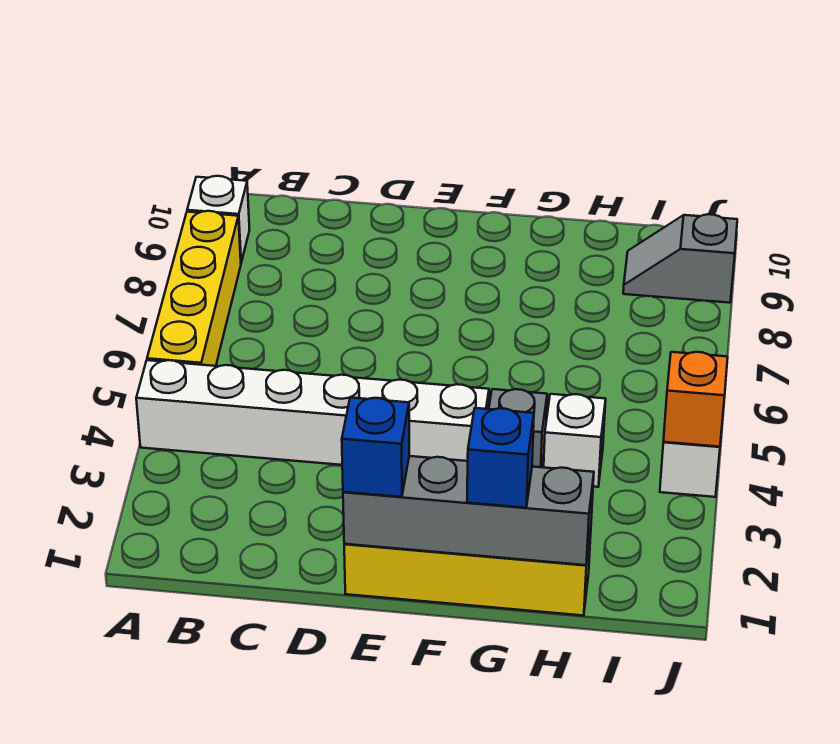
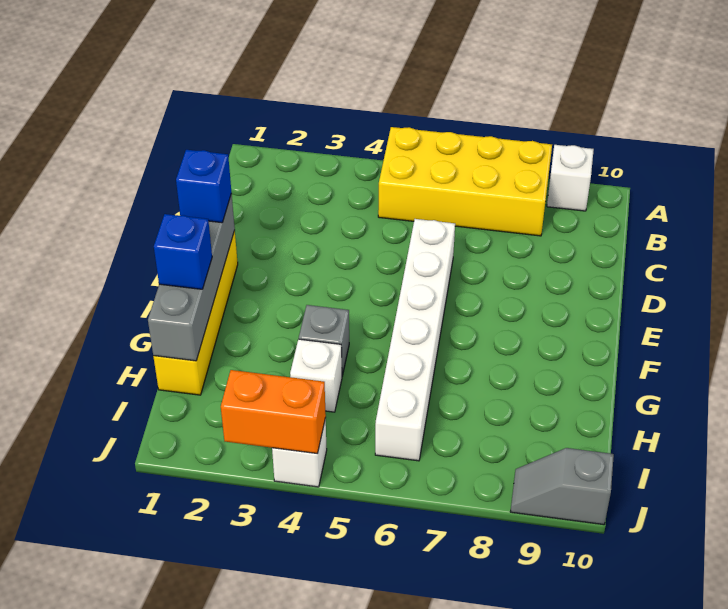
white brick A4:F4 level 1 -> white brick D6:I6 level 1
yellow brick A5:A8 level 1 -> yellow brick A5:B8 level 1
grey slope I9:J9 level 1 top J -> grey slope J9:J10 level 1 top 10
orange brick J4 level 2 -> orange brick J3:J4 level 2

